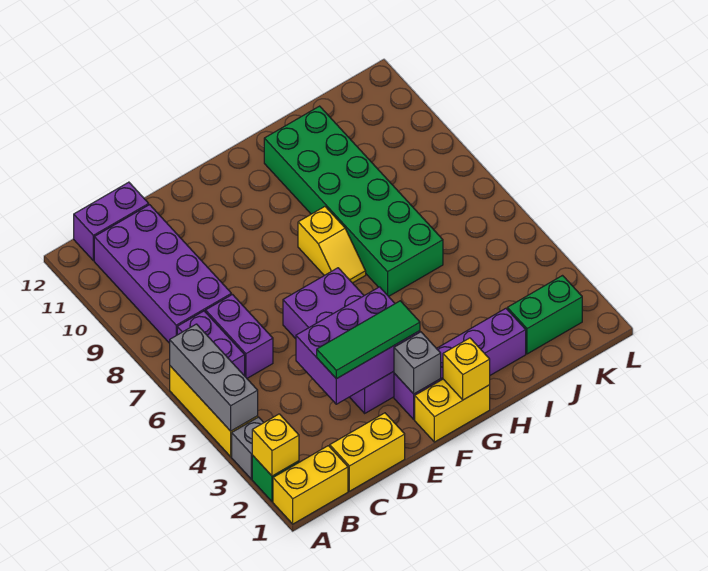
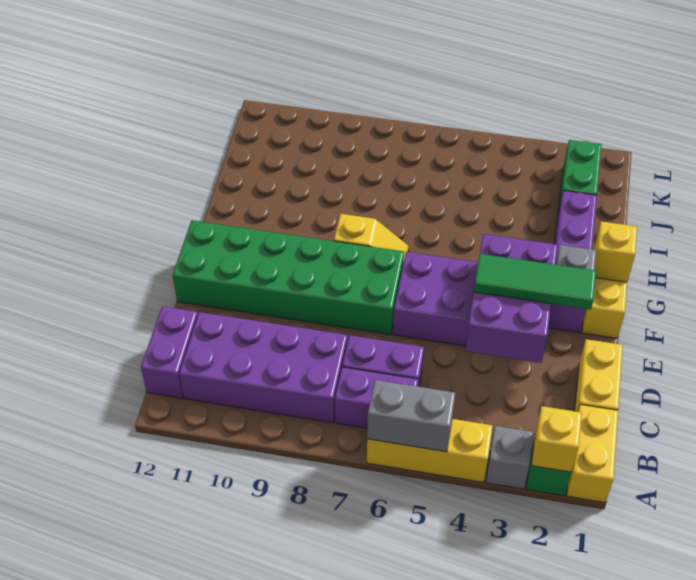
grey brick A4:A6 level 2 -> grey brick A5:A6 level 2
green tile D3:F3 level 3 -> green tile E2:E4 level 3
green brick H6:I11 level 1 -> green brick E7:F12 level 1

